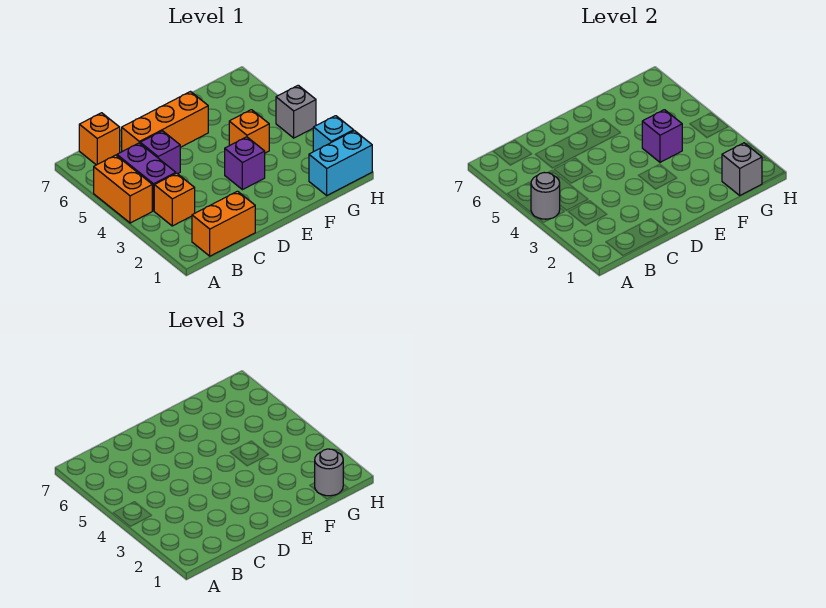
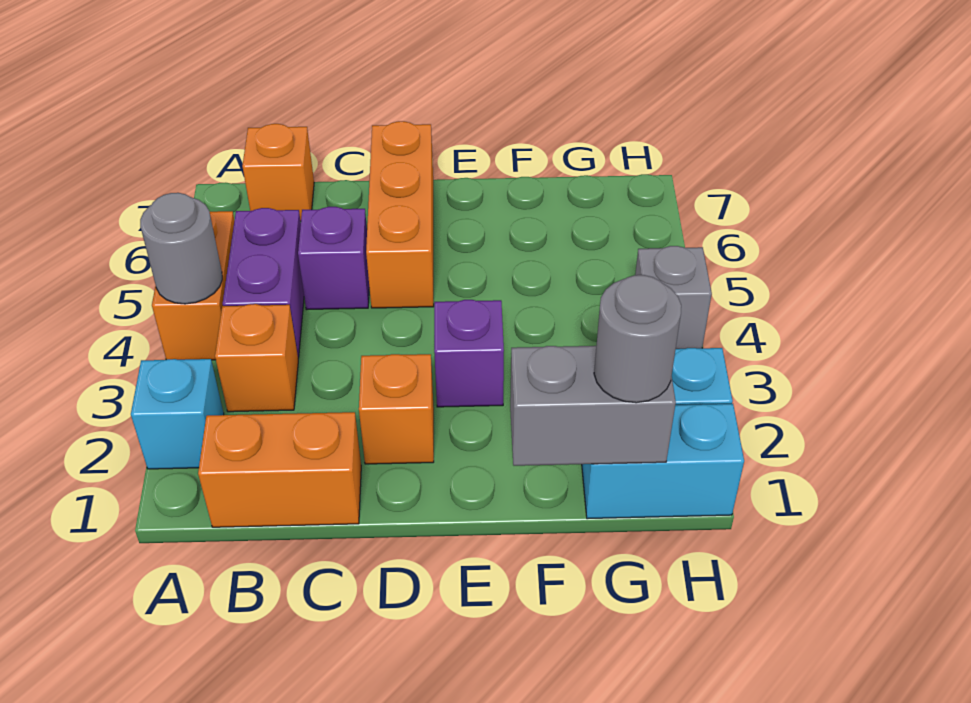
none -> cyan brick A2 level 1
orange brick C6:E6 level 1 -> orange brick D5:D7 level 1
orange brick F4 level 1 -> orange brick D2 level 1
purple brick F4 level 2 -> none
grey brick G1 level 2 -> grey brick F1:G1 level 2

